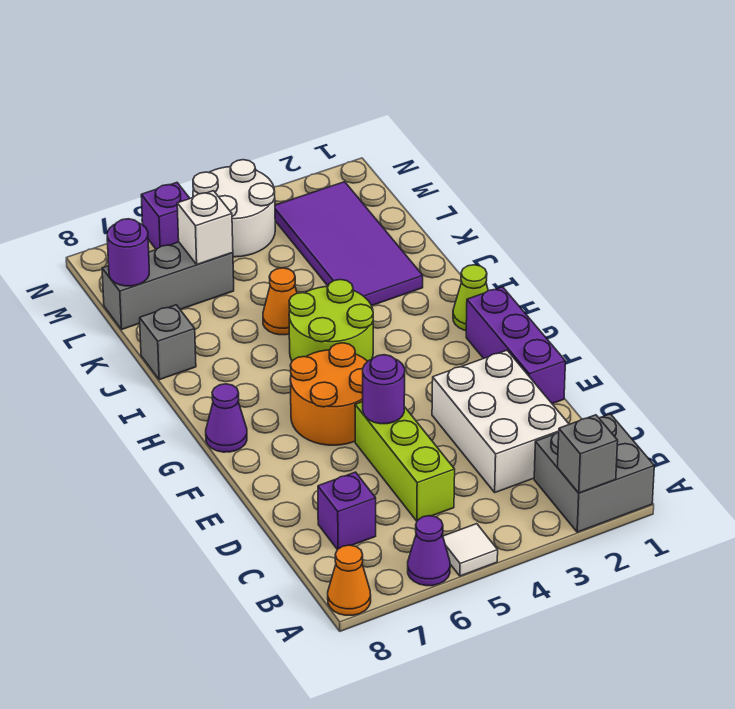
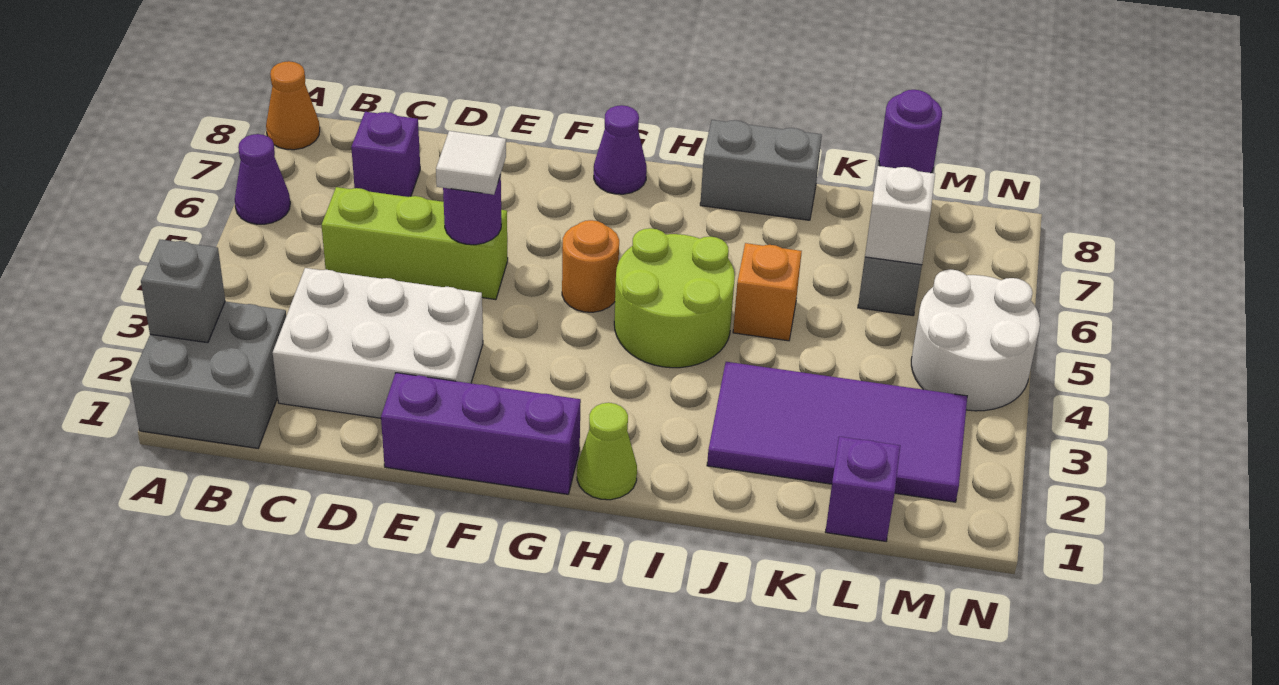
white tile A5 level 1 -> white tile E5 level 3
orange round brick F5:G6 level 1 -> orange round brick G5 level 1
orange cone J5 level 1 -> orange brick J5 level 1
grey brick J8 level 1 -> grey brick I8:J8 level 1
purple brick N6 level 1 -> purple brick L1 level 1

